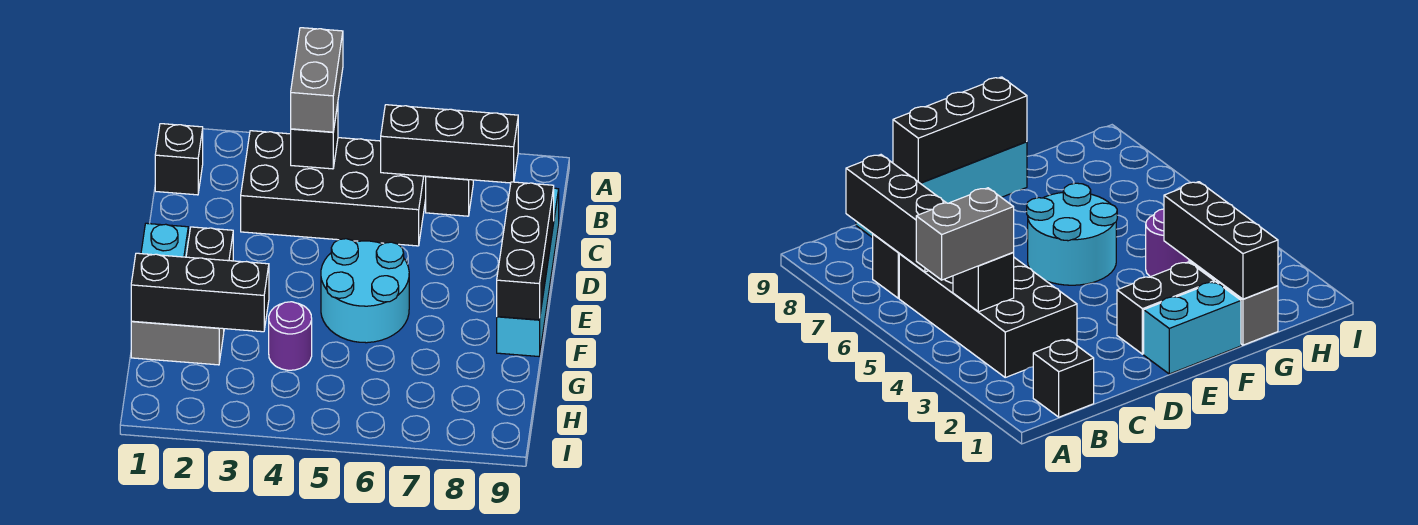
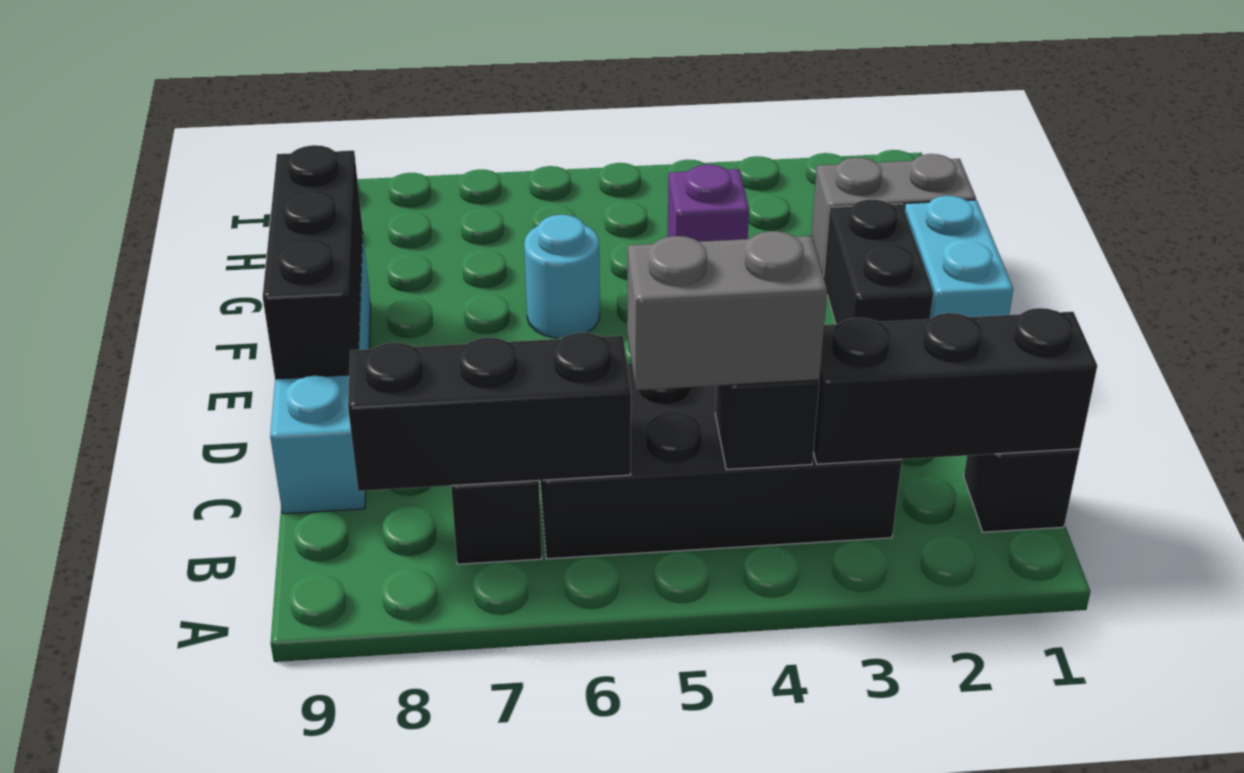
grey brick A4:B4 level 3 -> grey brick B4:B5 level 3
cyan round brick E5:F6 level 1 -> cyan round brick F6 level 1
black brick G1:G3 level 2 -> black brick B1:B3 level 2
purple round brick G4 level 1 -> purple brick G4 level 1

